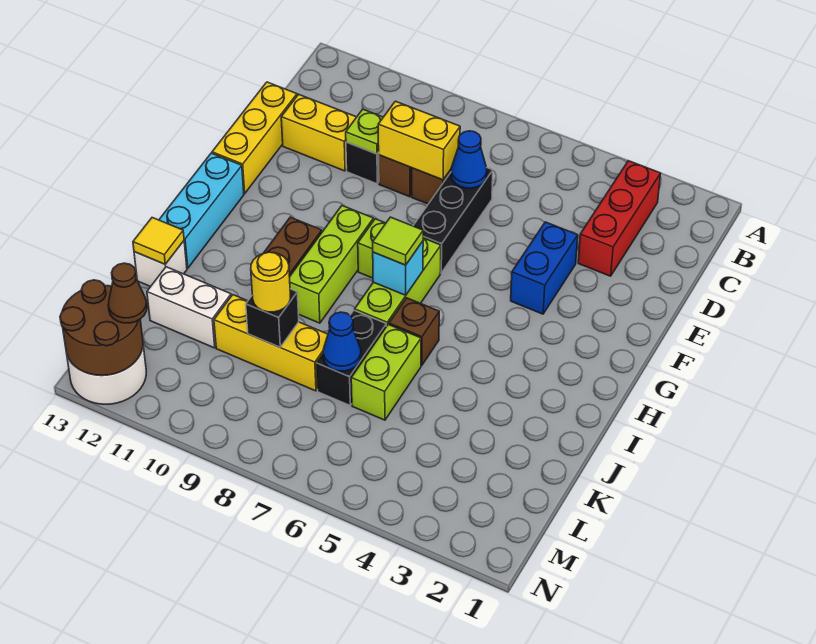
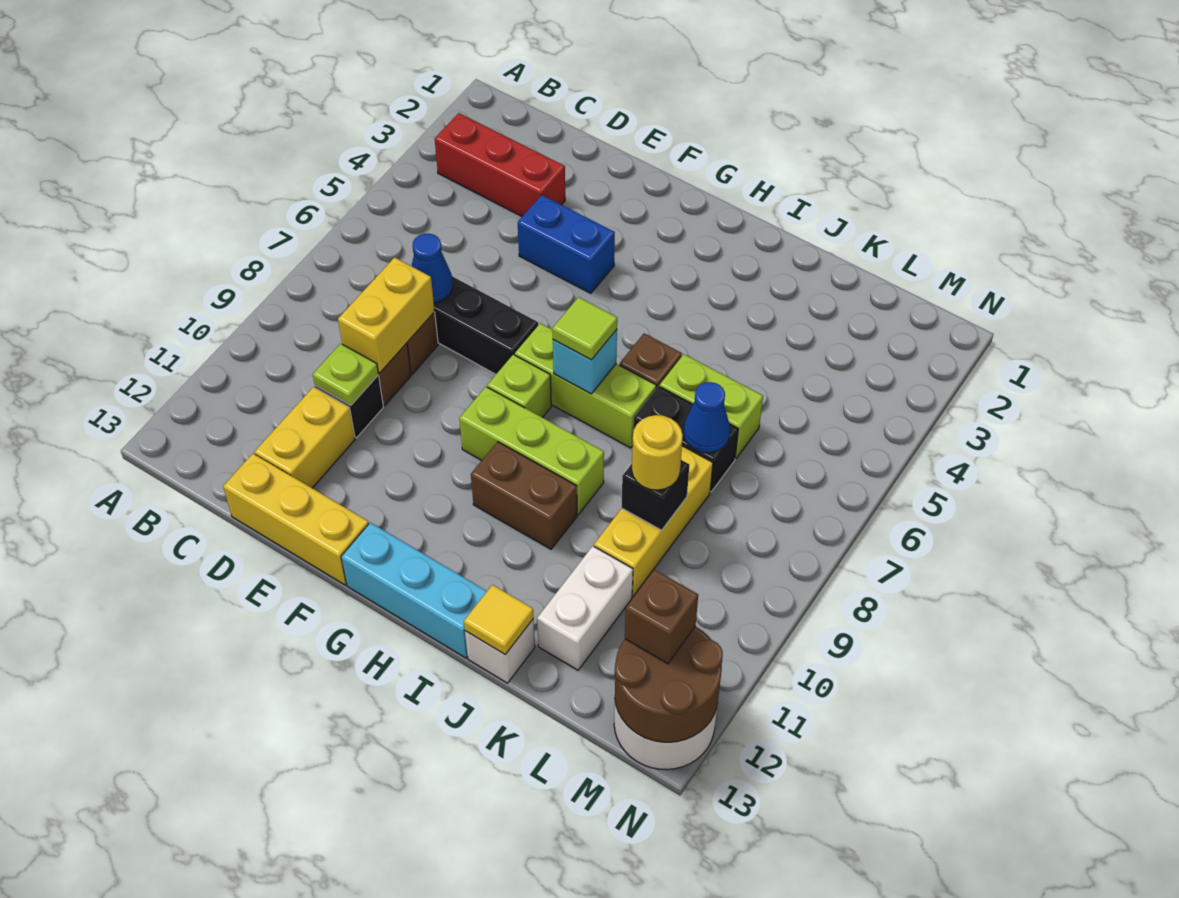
brown cone M12 level 3 -> brown brick M12 level 3

